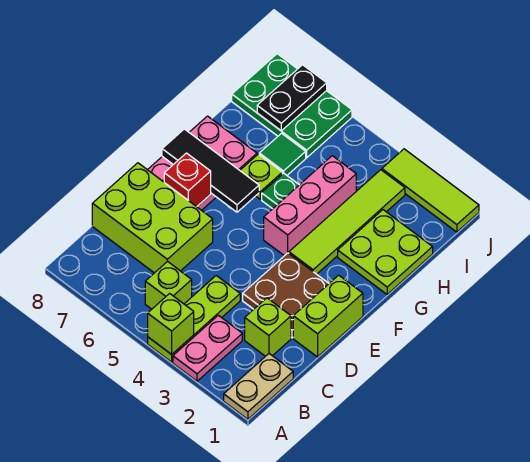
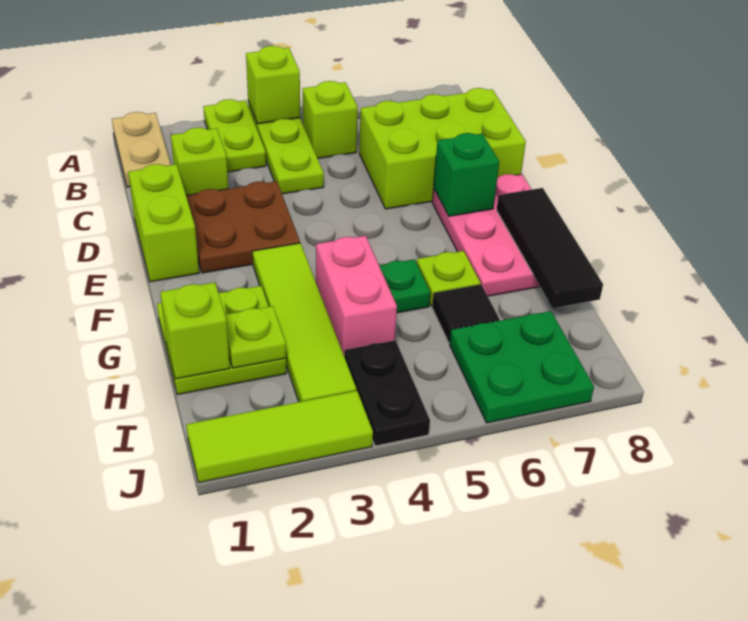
pink plate A3:B3 level 1 -> lime plate A3:B3 level 1
red brick E7 level 2 -> green brick E7 level 2
pink brick F4:H4 level 1 -> pink brick G4:H4 level 1
black tile F6:F8 level 2 -> black tile F8:H8 level 2
none -> lime brick H1 level 2
none -> lime plate H2 level 2
green tile H6 level 1 -> black tile H6 level 1
green plate I6:J8 level 1 -> green plate I6:J7 level 1
black plate I7:J7 level 2 -> black plate I4:J4 level 1

